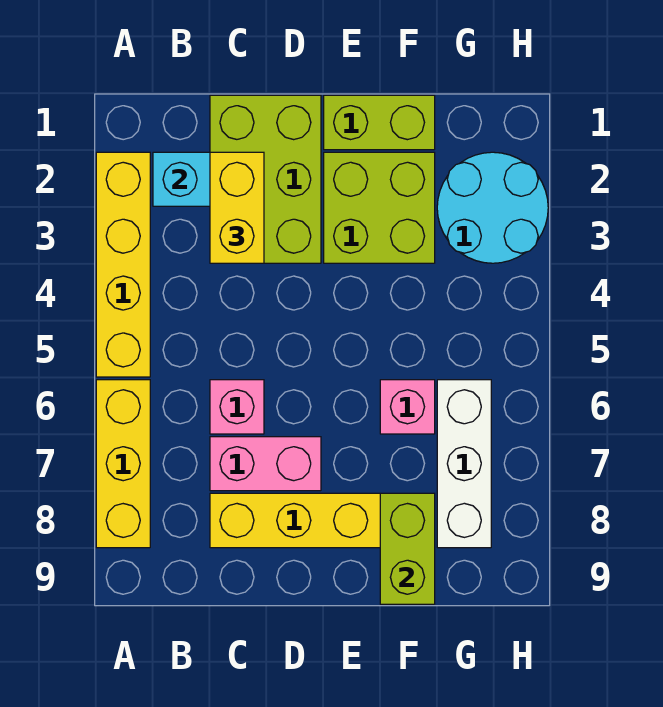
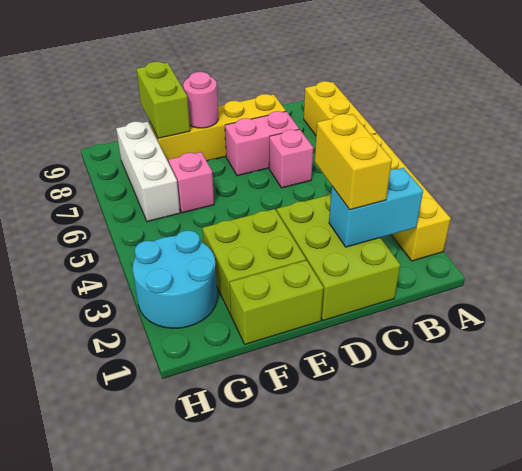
none -> pink round brick E8 level 2

